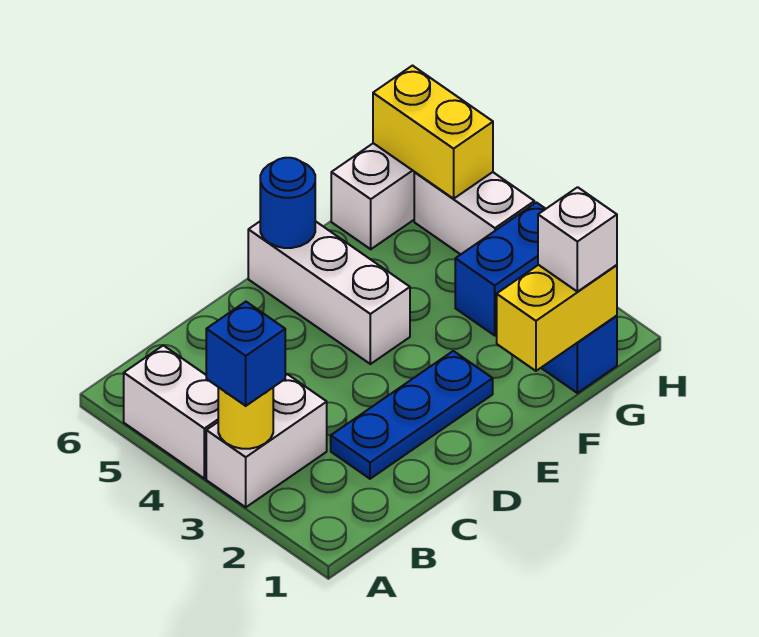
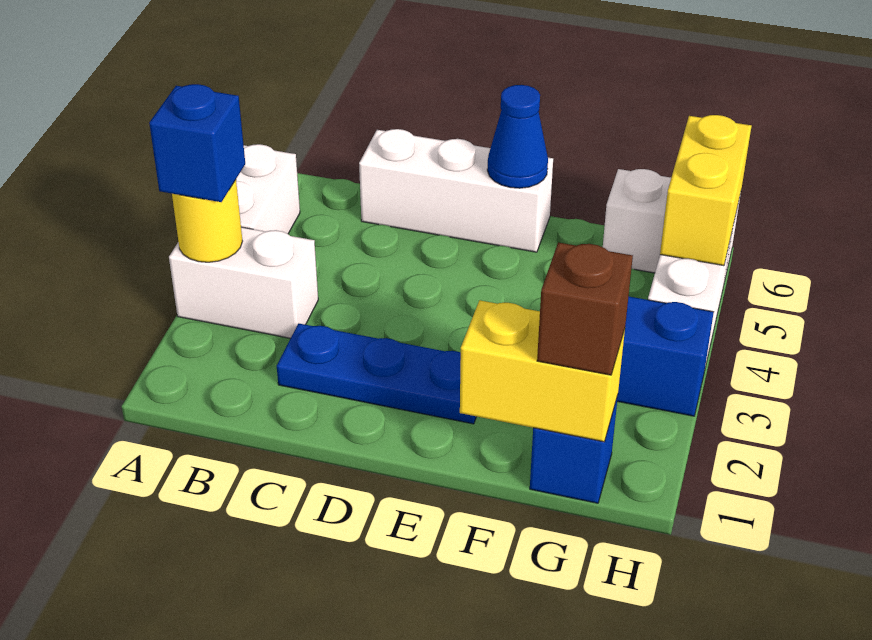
white brick E4:E6 level 1 -> white brick C6:E6 level 1
blue round brick E6 level 2 -> blue cone E6 level 2
white brick G1 level 3 -> brown brick G1 level 3

